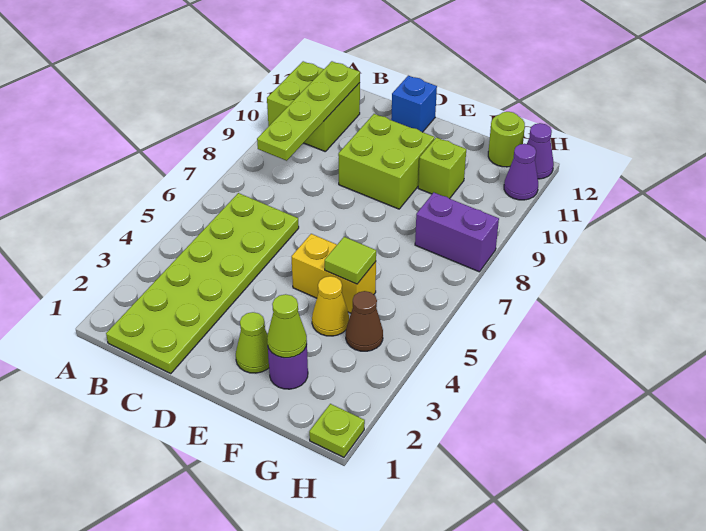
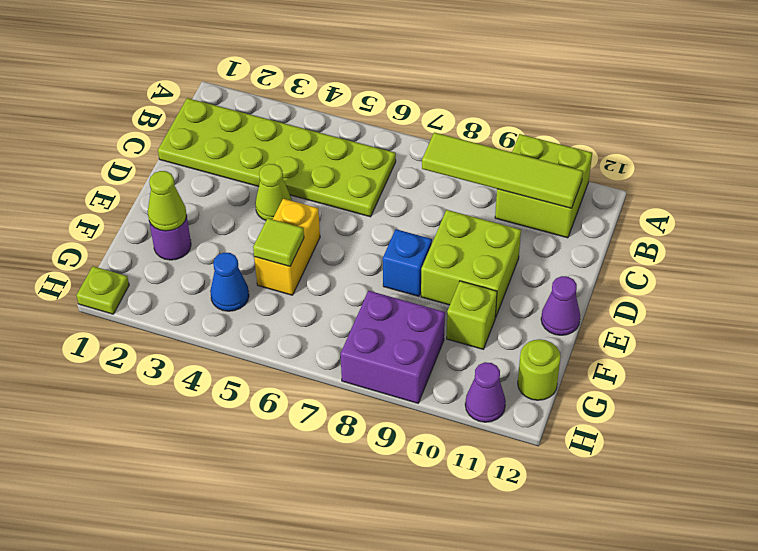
lime plate B8:B11 level 2 -> lime tile B8:B11 level 2
blue brick D12 level 1 -> blue brick E8 level 1
lime cone E2 level 1 -> lime cone D4 level 1
yellow cone F4 level 1 -> none
brown cone G4 level 1 -> blue cone G4 level 1
purple brick G8:H8 level 1 -> purple brick G8:H9 level 1
purple cone H12 level 1 -> purple cone E12 level 1

